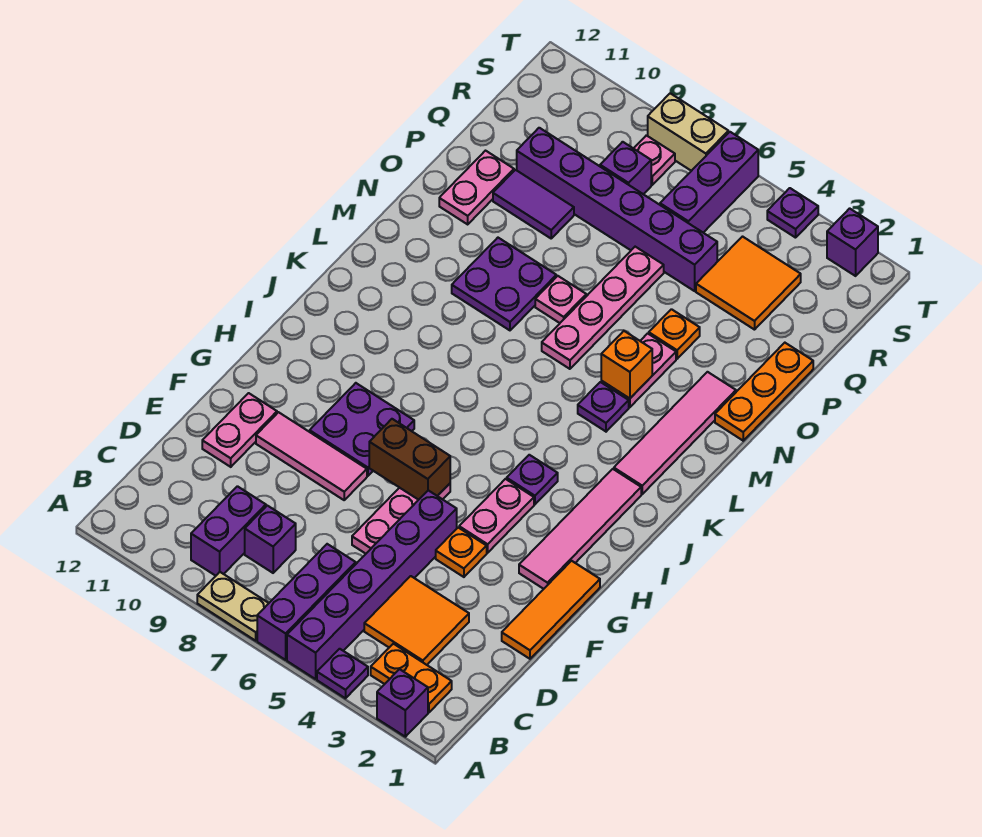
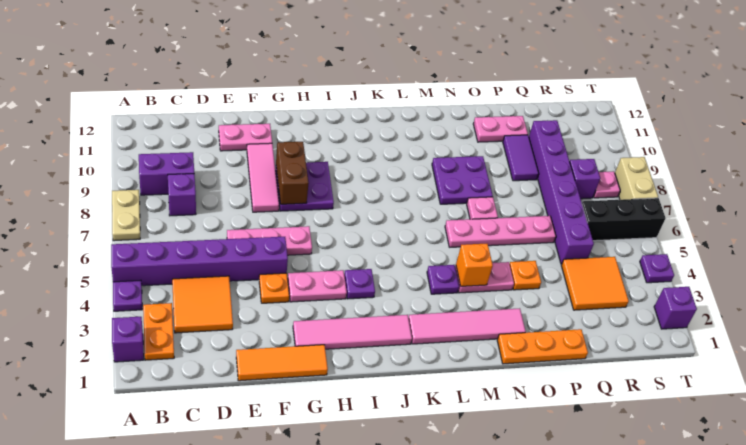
purple brick A6:C6 level 1 -> none
brown brick G6:G7 level 2 -> brown brick G8:G9 level 2
purple brick R6:T6 level 1 -> black brick R6:T6 level 1

